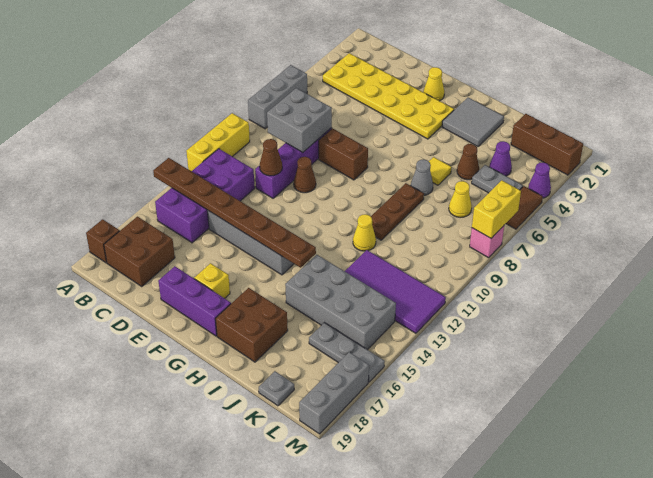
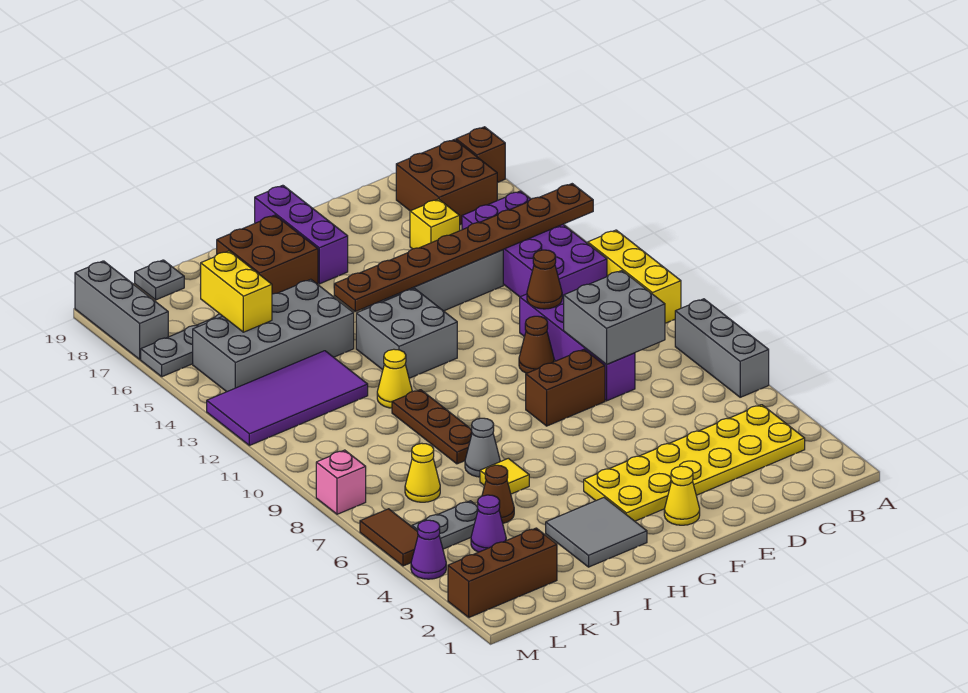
purple brick E18:G18 level 1 -> purple brick G17:G19 level 1
yellow brick F17 level 1 -> yellow brick D16 level 1
none -> grey brick G12:H13 level 1
yellow brick M7:M8 level 2 -> yellow brick K15:K16 level 2

